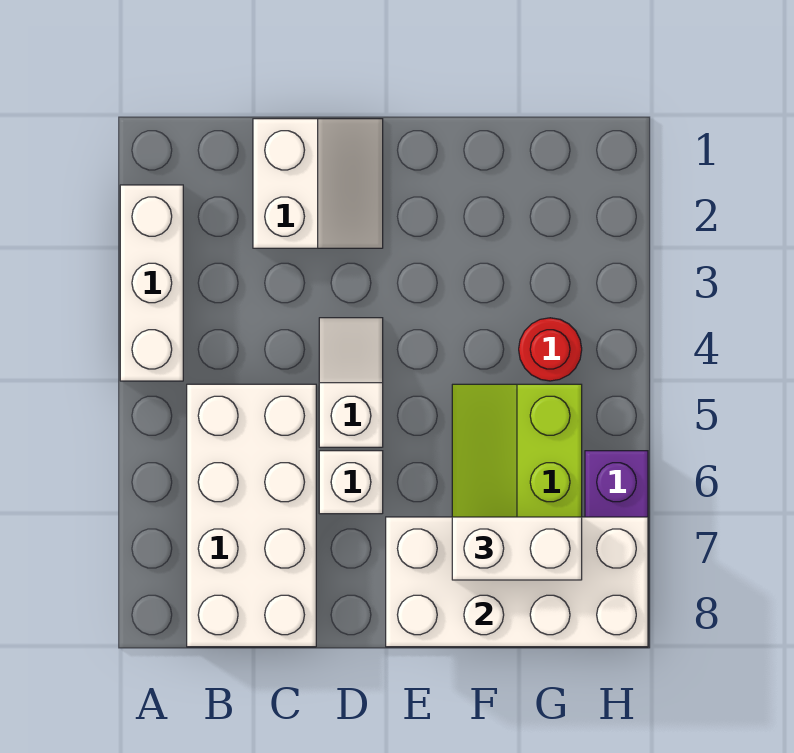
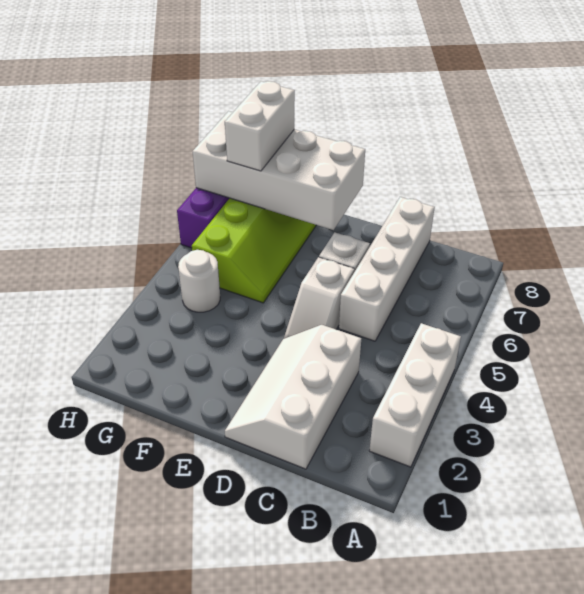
white brick B5:C8 level 1 -> white brick C5:C8 level 1
white slope C1:D2 level 1 top C -> white slope C1:D3 level 1 top C
white brick F7:G7 level 3 -> white brick G7:G8 level 3
red round brick G4 level 1 -> white round brick G4 level 1

